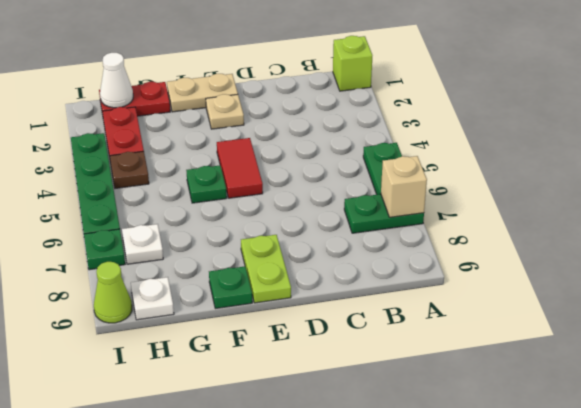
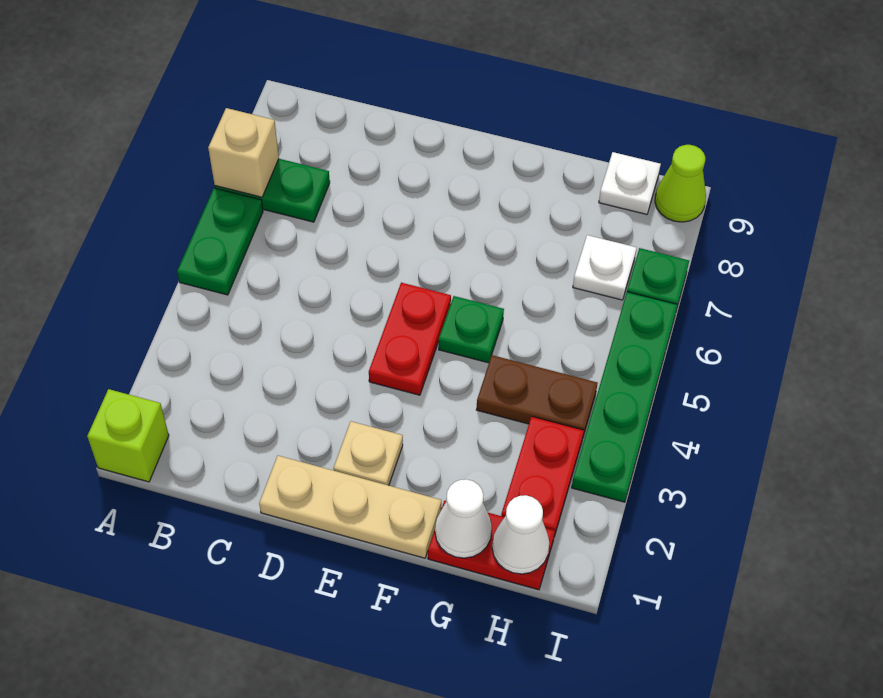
tan plate E1:F1 level 1 -> tan plate D1:F1 level 1
red tile E4:E5 level 1 -> red plate E4:E5 level 1
lime plate E8:E9 level 1 -> none
green plate F9 level 1 -> none
none -> white cone G1 level 2
brown plate H4 level 1 -> brown plate G4:H4 level 1

